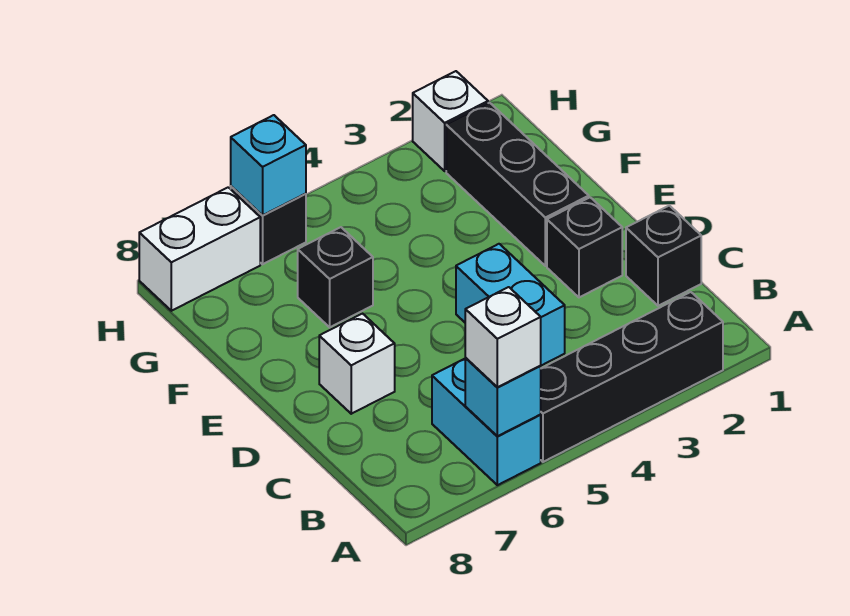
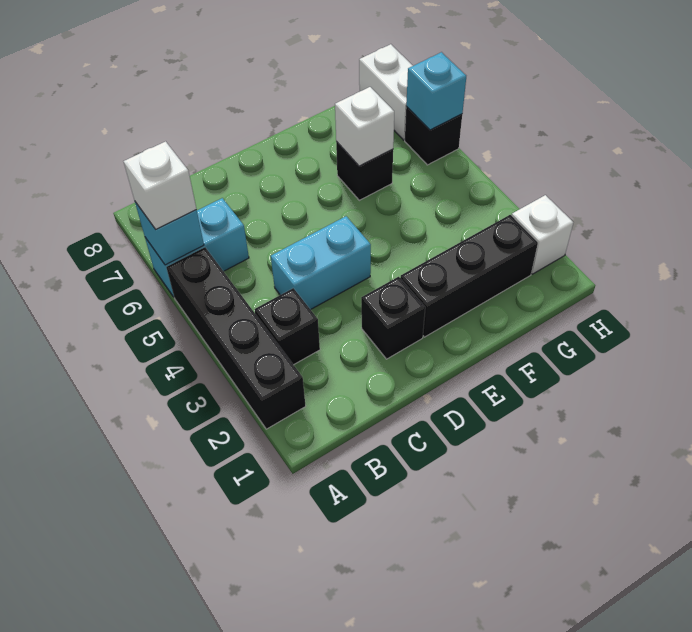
black brick C1 level 1 -> black brick B3 level 1
white brick D7 level 1 -> white brick F6 level 2

